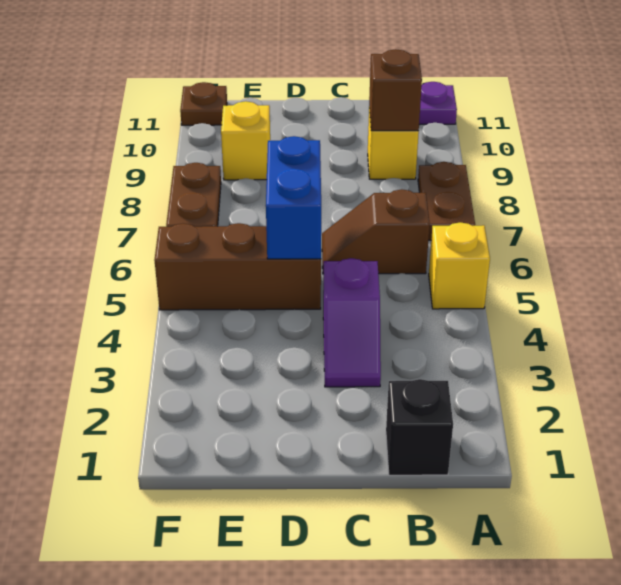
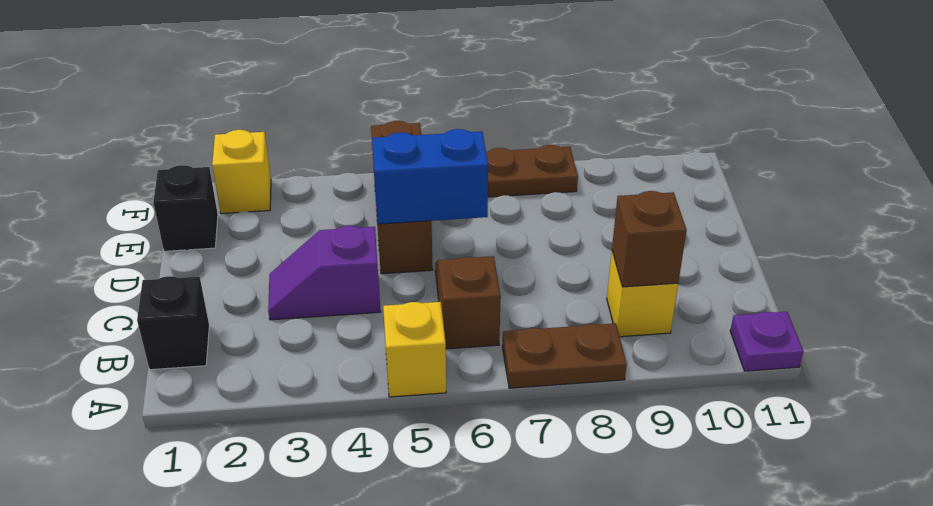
none -> black brick E1 level 1
yellow brick E9 level 1 -> yellow brick F2 level 1
brown plate F11 level 1 -> none

